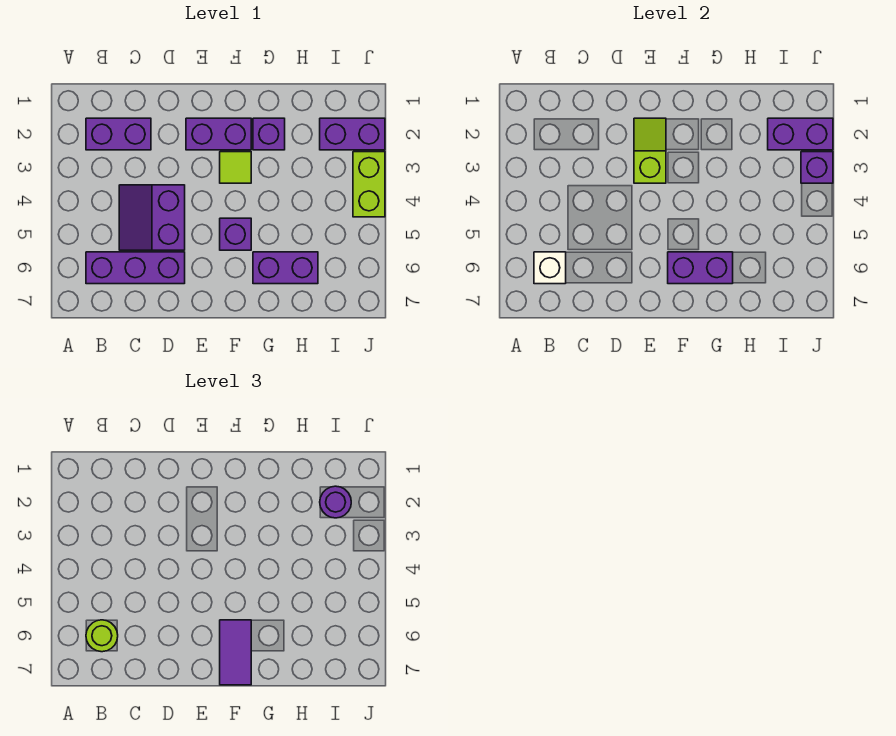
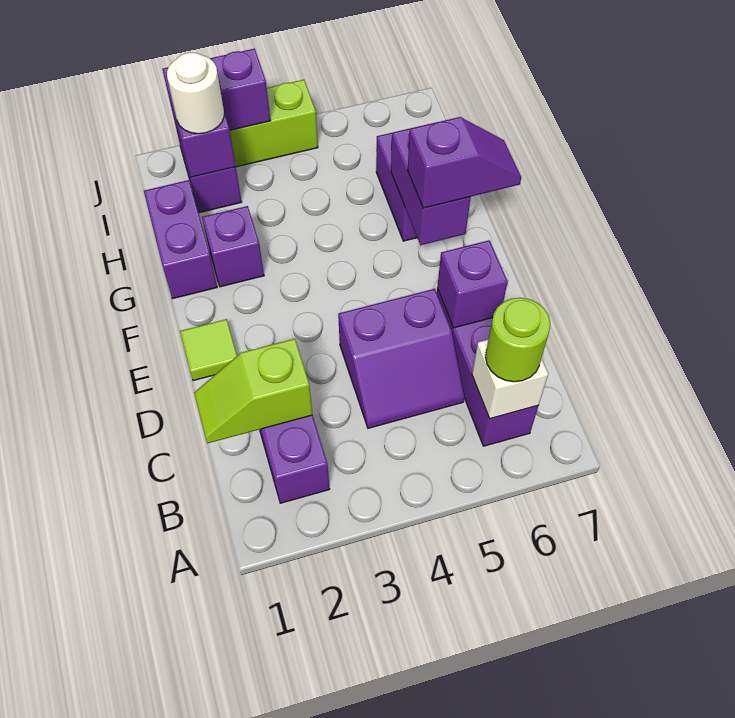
purple brick E2:F2 level 1 -> purple brick G1:H1 level 1
lime slope E2:E3 level 2 top 3 -> lime slope C1:C2 level 2 top 2
lime tile F3 level 1 -> lime tile E1 level 1
purple brick F5 level 1 -> purple brick D6 level 2
purple tile F6:F7 level 3 -> purple slope F6:F7 level 3 top 6
purple round brick I2 level 3 -> white round brick I2 level 3

